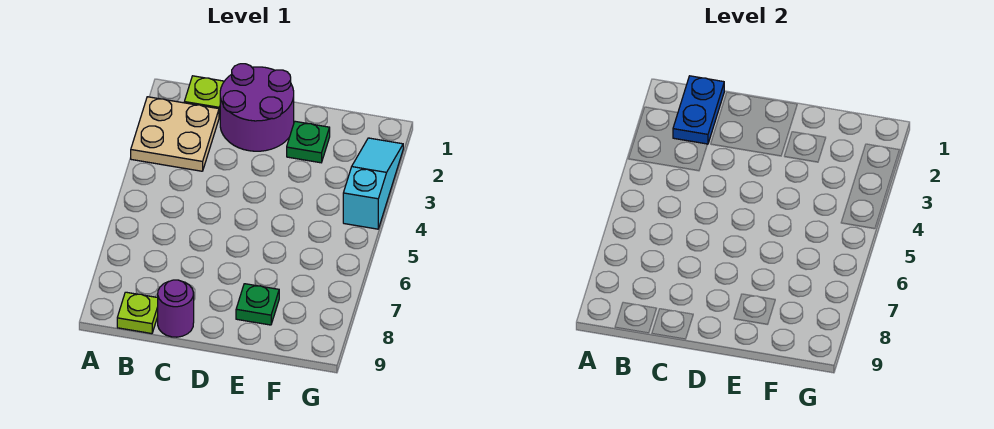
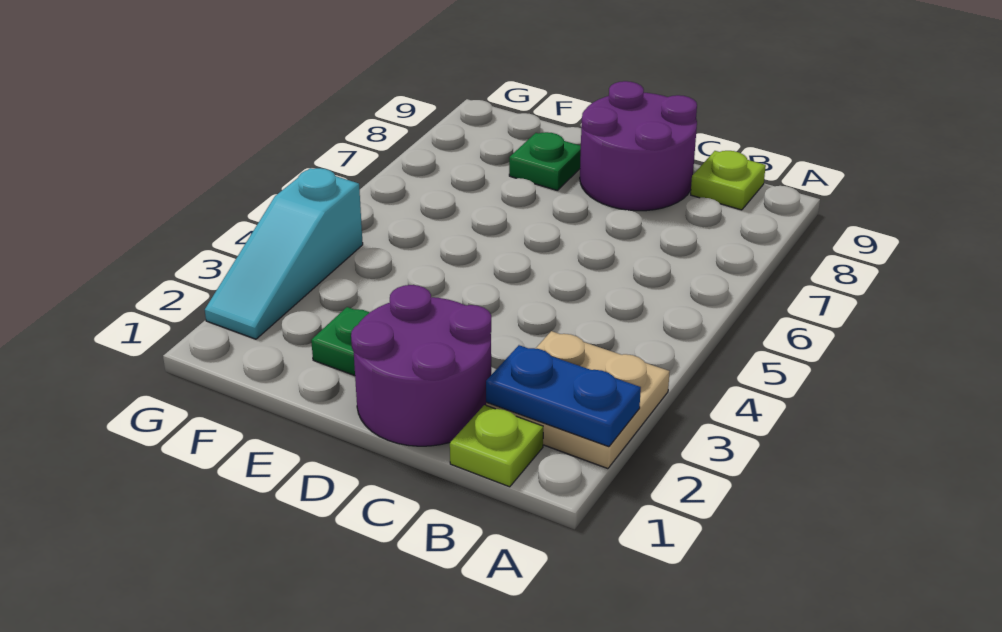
blue plate B1:B2 level 2 -> blue plate A2:B2 level 2
purple round brick C9 level 1 -> purple round brick C8:D9 level 1

